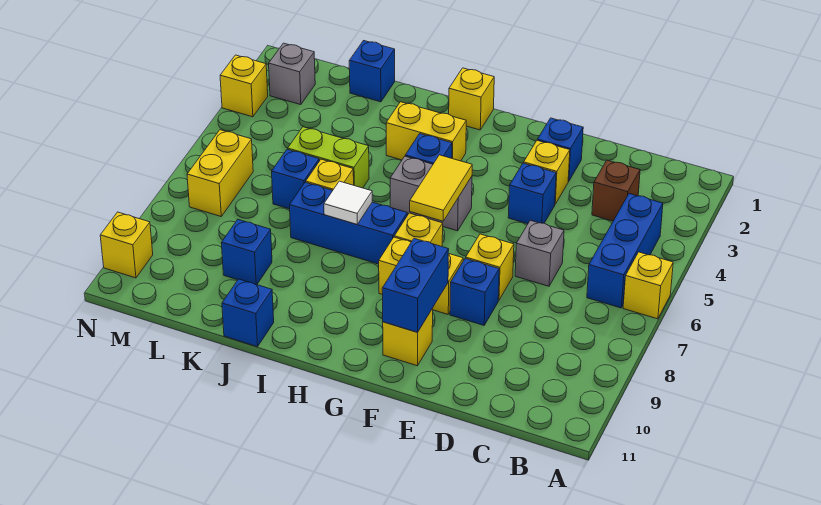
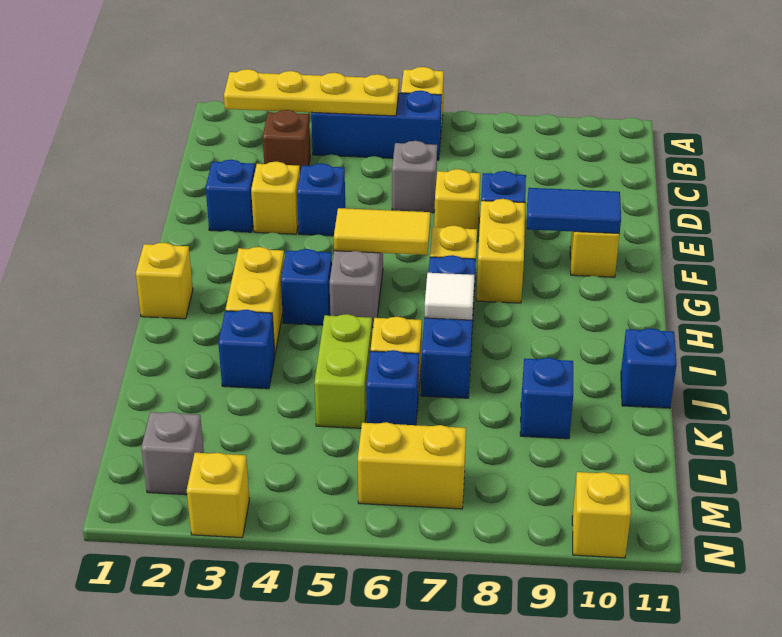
none -> yellow plate B2:B5 level 2
blue brick F9:F10 level 2 -> blue tile F9:F10 level 2
blue brick K1 level 1 -> blue brick J3 level 1

